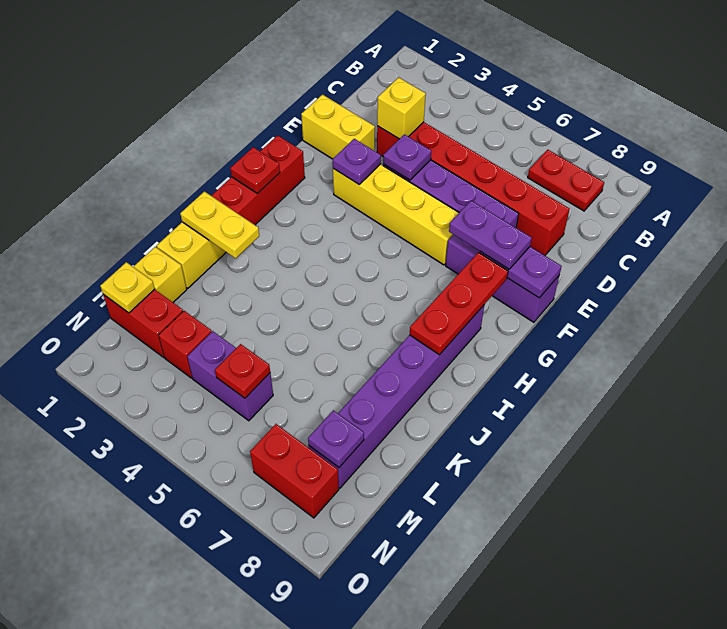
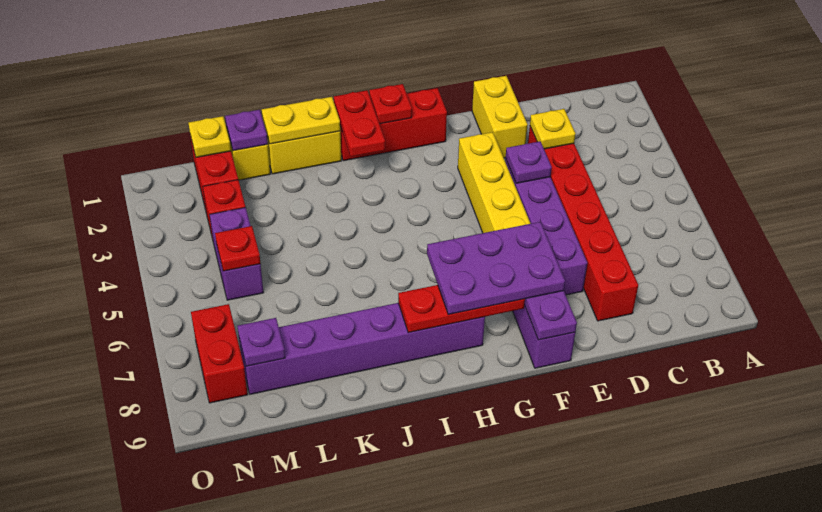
red plate B7:B8 level 1 -> red plate I1:I2 level 2
yellow brick D3 level 2 -> yellow plate D3 level 2
purple plate F3 level 2 -> purple plate L1 level 2
purple plate F7:F8 level 3 -> purple plate F7:H8 level 3
yellow plate J1:J2 level 2 -> yellow plate J1:K1 level 2

